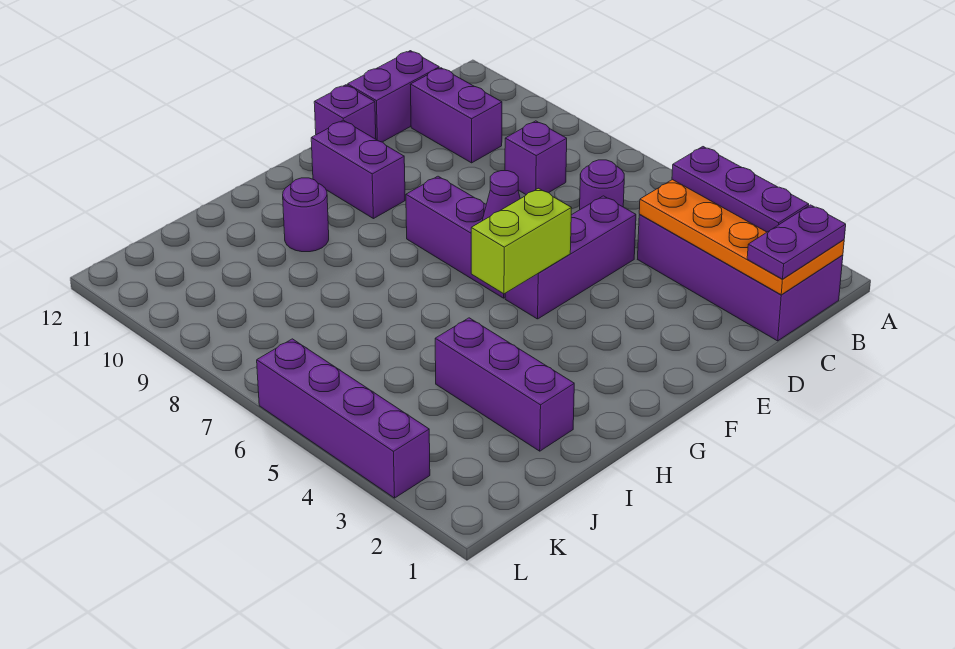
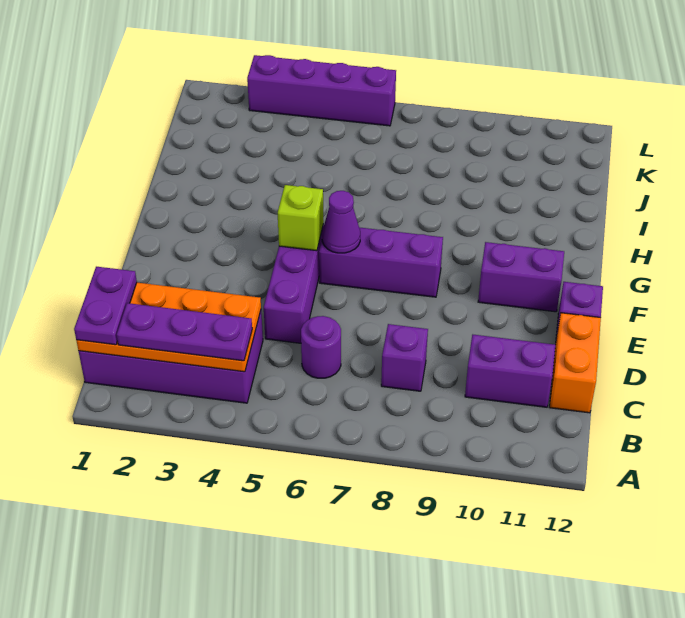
purple brick C12:D12 level 1 -> orange brick C12:D12 level 1
lime brick F5:G5 level 2 -> lime brick F5 level 2
purple round brick H10 level 1 -> none
purple brick I2:I4 level 1 -> none

